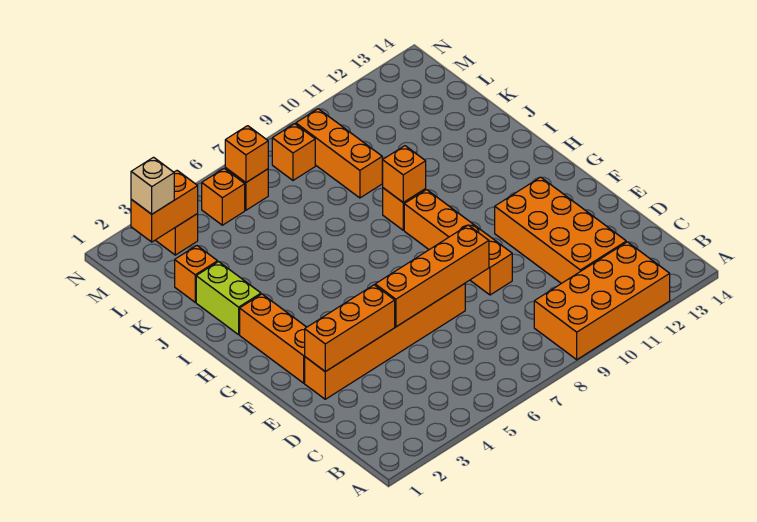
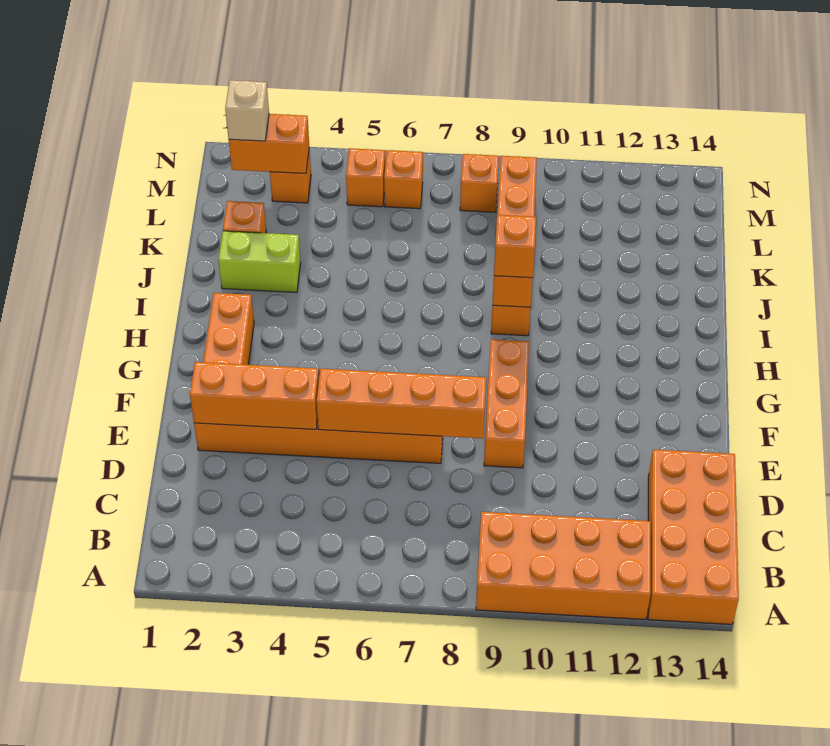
orange brick C11:F12 level 1 -> orange brick A13:D14 level 1
orange brick E9:H9 level 1 -> orange brick E9:G9 level 1
lime brick I2:J2 level 1 -> lime brick J2:J3 level 1
orange brick M6 level 2 -> orange brick I9 level 3

